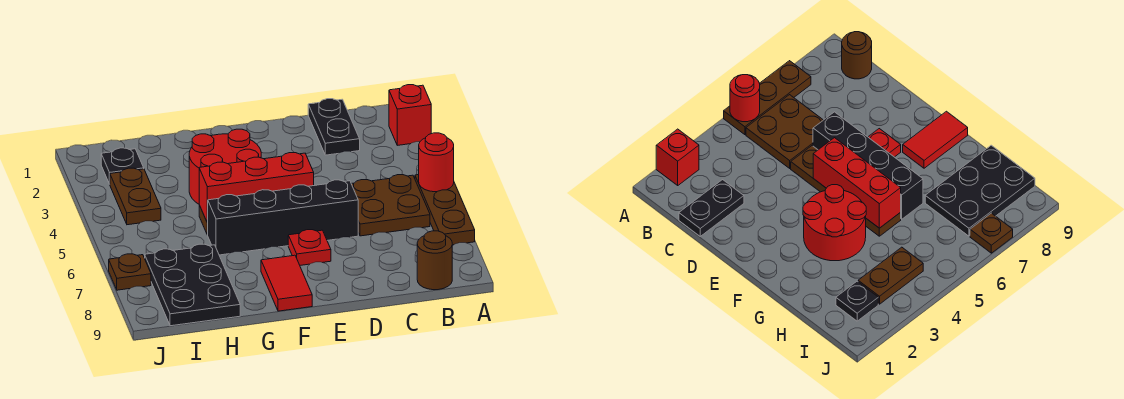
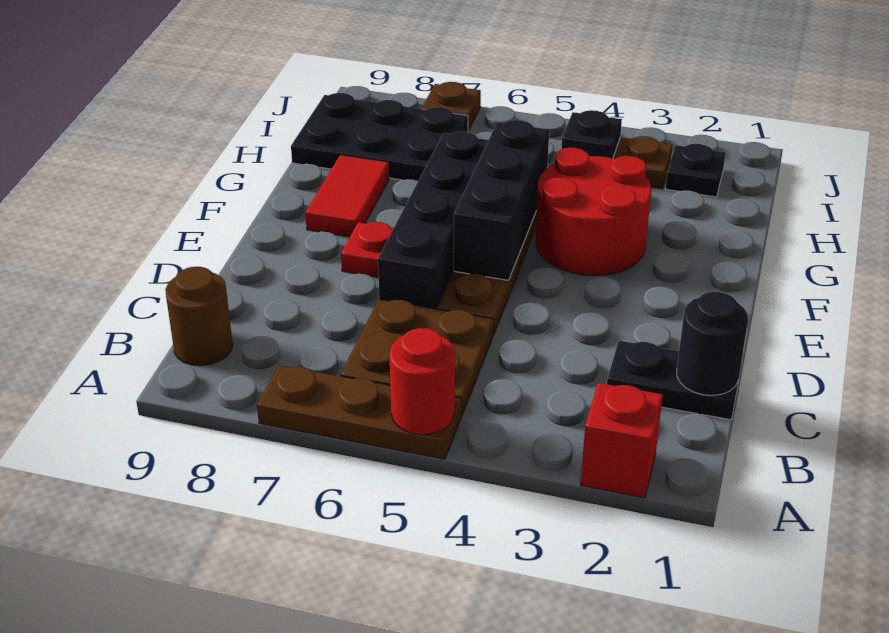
none -> black round brick C1 level 2
red brick E5:G5 level 2 -> black brick E5:G5 level 2
red tile F8:F9 level 1 -> red tile F8:G8 level 1
none -> black plate I4 level 2

